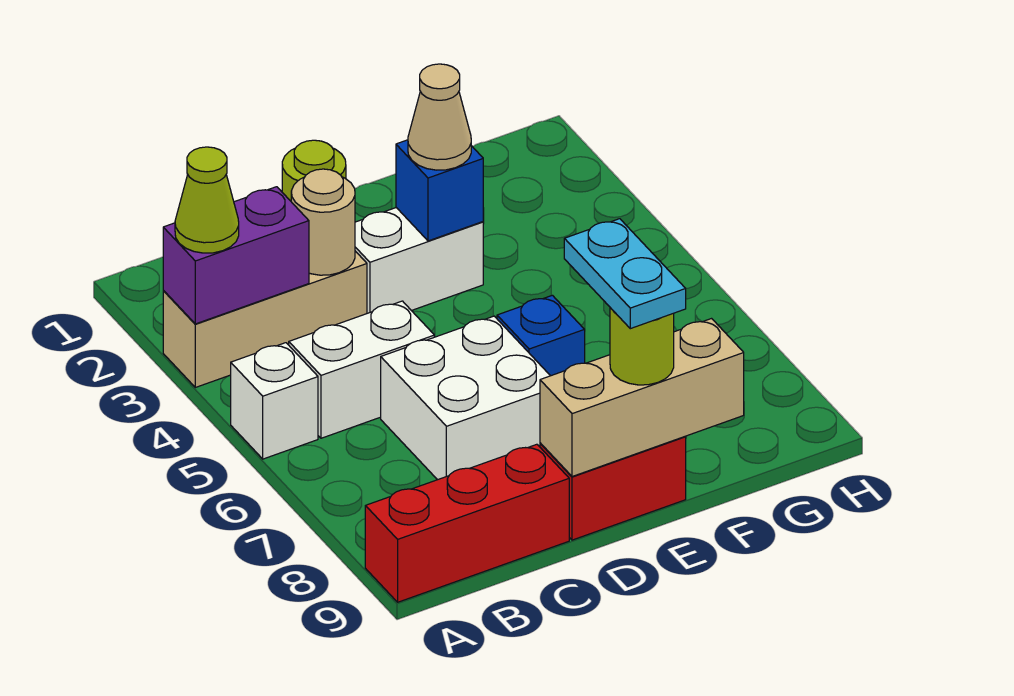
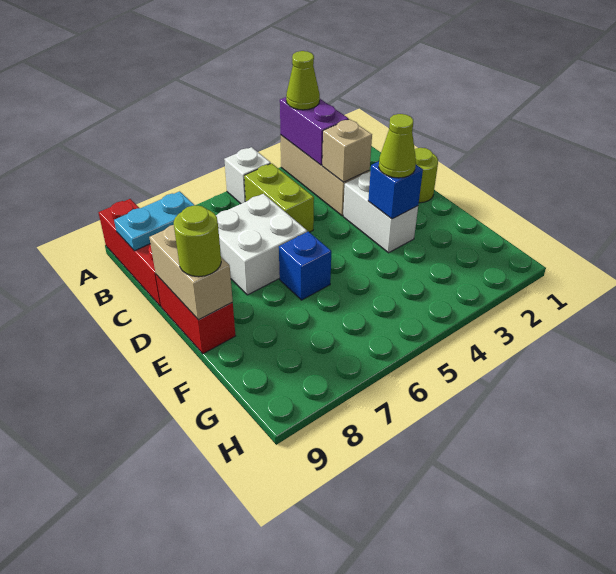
white brick B5:C5 level 1 -> lime brick B5:C5 level 1
tan round brick C3 level 2 -> tan brick C3 level 2
tan brick D9:F9 level 2 -> tan brick D9:E9 level 2
tan cone E3 level 3 -> lime cone E3 level 3
cyan plate E8:E9 level 4 -> cyan plate B8:B9 level 2

